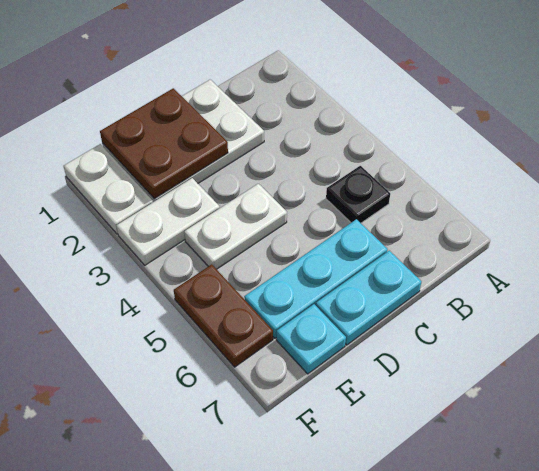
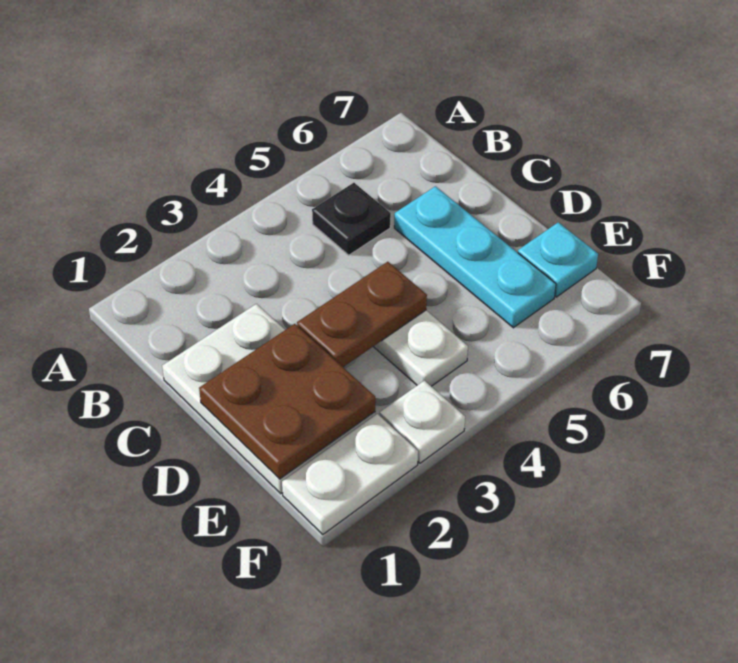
cyan plate C7:D7 level 1 -> none
white plate E3:F3 level 1 -> white plate F3 level 1
brown plate F5:F6 level 1 -> brown plate D3:D4 level 2

